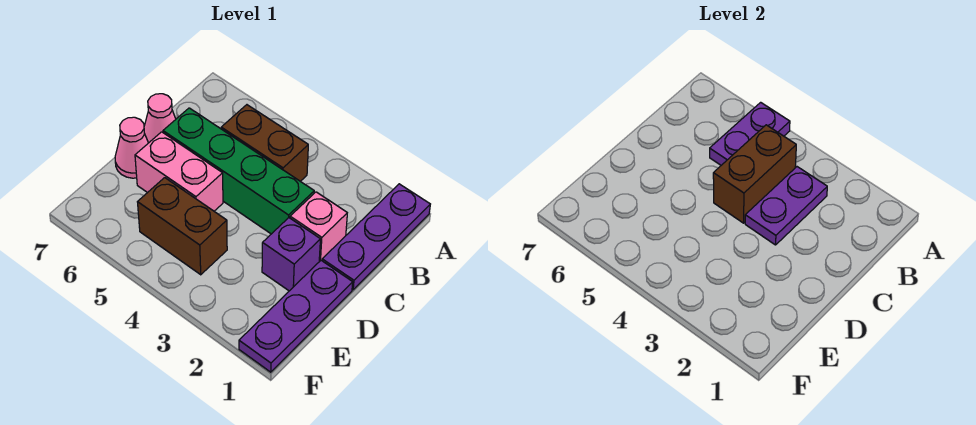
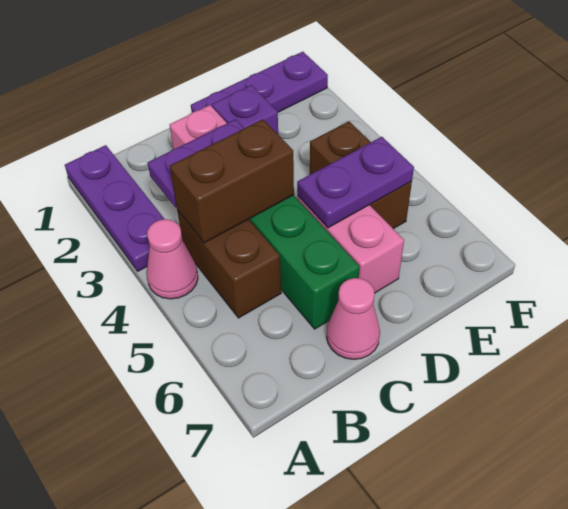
purple plate A1:C1 level 1 -> purple plate A1:A3 level 1
purple plate A5:B5 level 2 -> purple plate D5:E5 level 2
pink cone D7 level 1 -> pink cone A4 level 1

